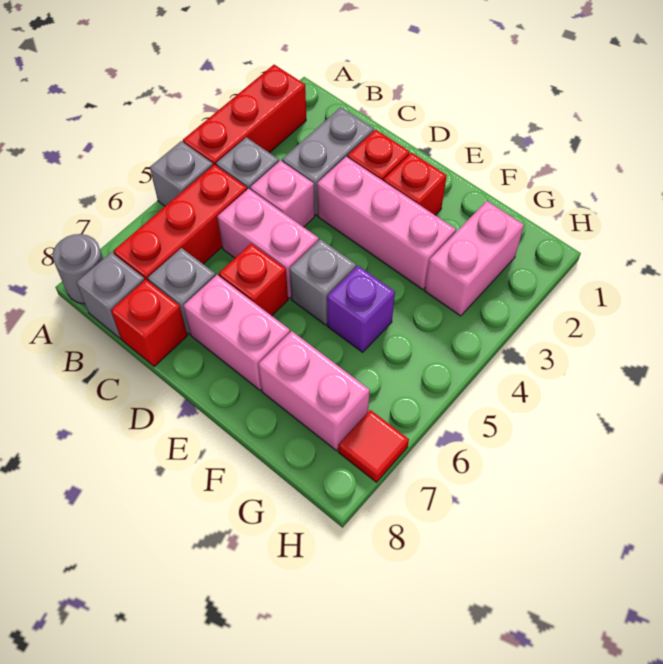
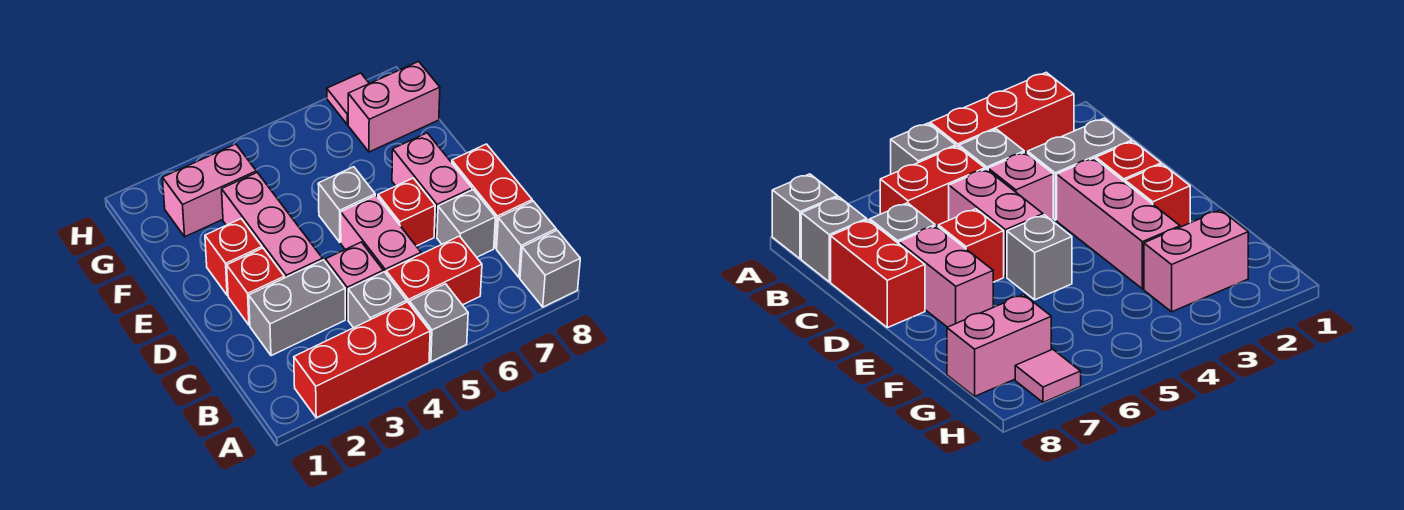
grey round brick A8 level 1 -> grey brick A8 level 1
red brick B5:B7 level 1 -> red brick B5:B6 level 1
red brick C8 level 1 -> red brick C8:D8 level 1
purple brick F5 level 1 -> none
pink brick F7:G7 level 1 -> pink brick G7:G8 level 1
red tile H7 level 1 -> pink tile H7 level 1

